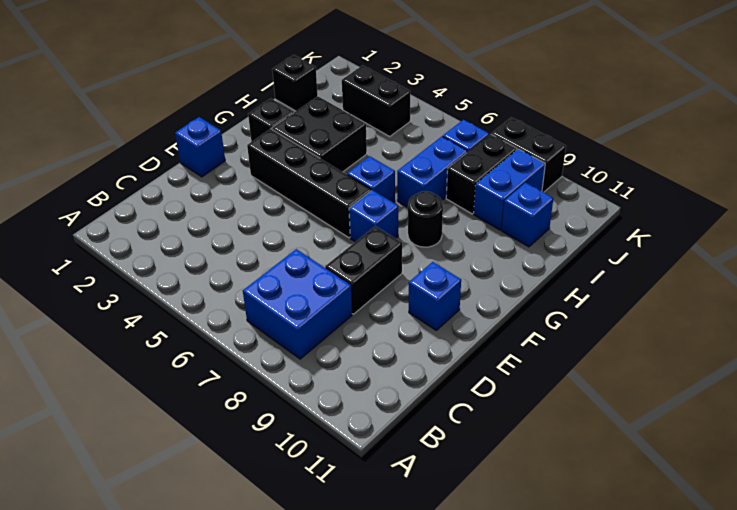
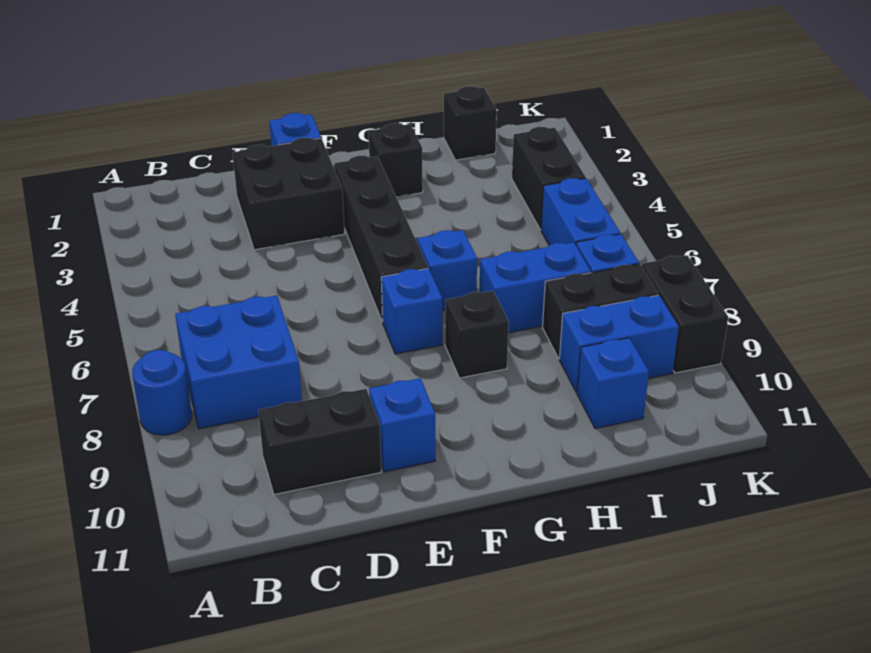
none -> blue round brick A8 level 1
black brick D8:E8 level 1 -> black brick C10:D10 level 1
black brick G3:H4 level 1 -> black brick D2:E3 level 1
black round brick G8 level 1 -> black brick G8 level 1
none -> blue brick J5:J6 level 1

